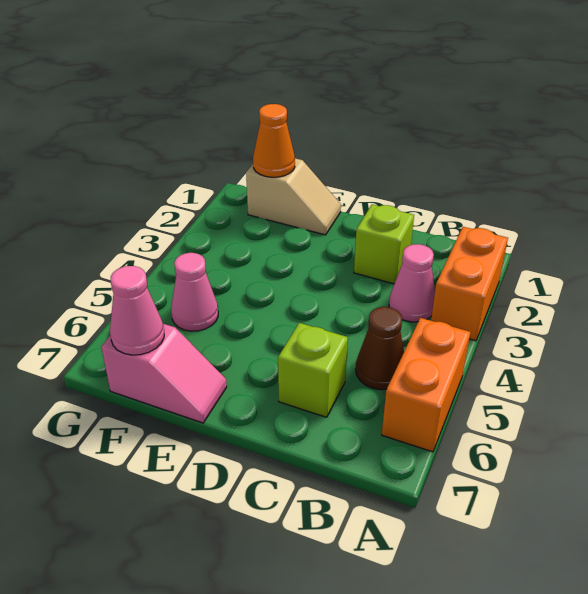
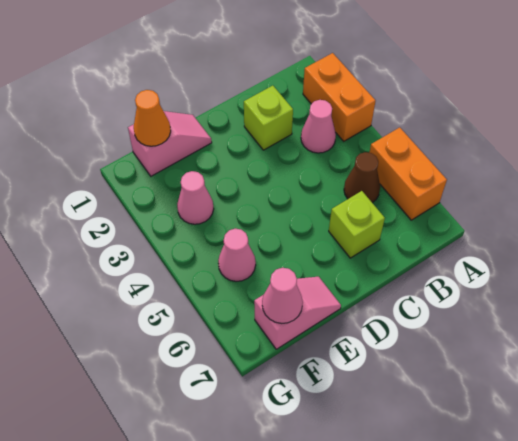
tan slope E1:F1 level 1 top F -> pink slope E1:F1 level 1 top F
none -> pink cone F3 level 1

